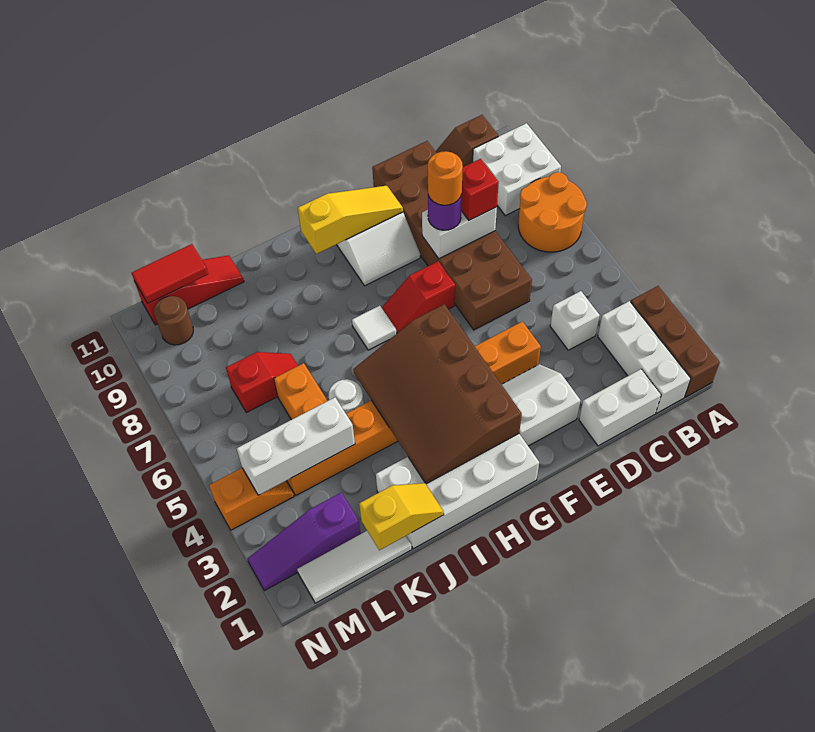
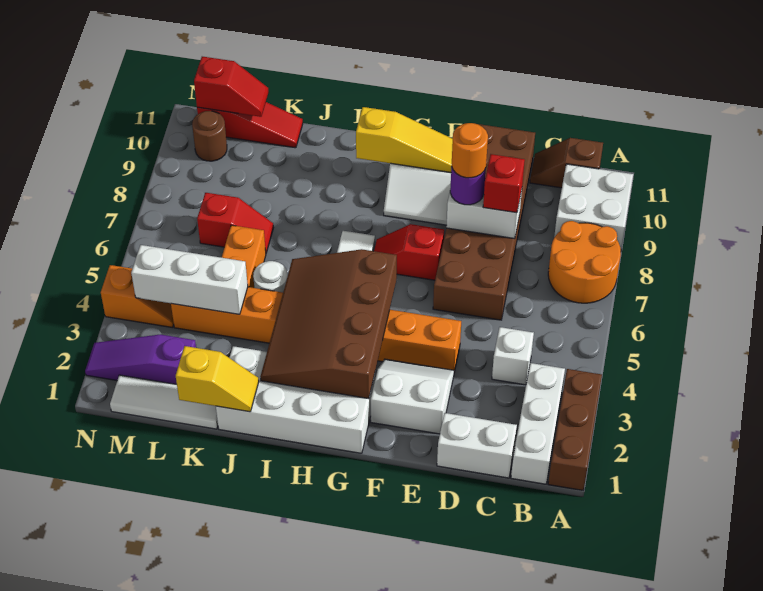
red tile L11:M11 level 2 -> red slope L11:M11 level 2 top M

